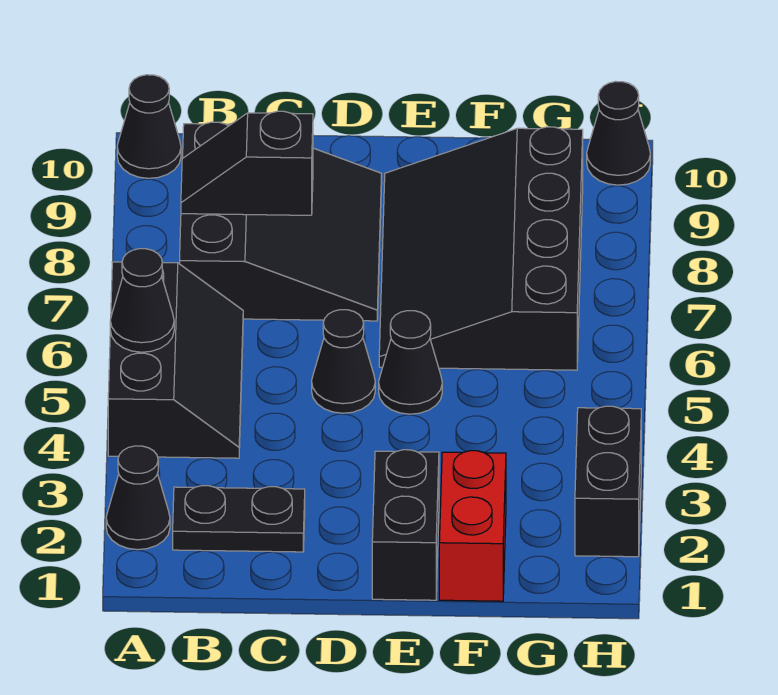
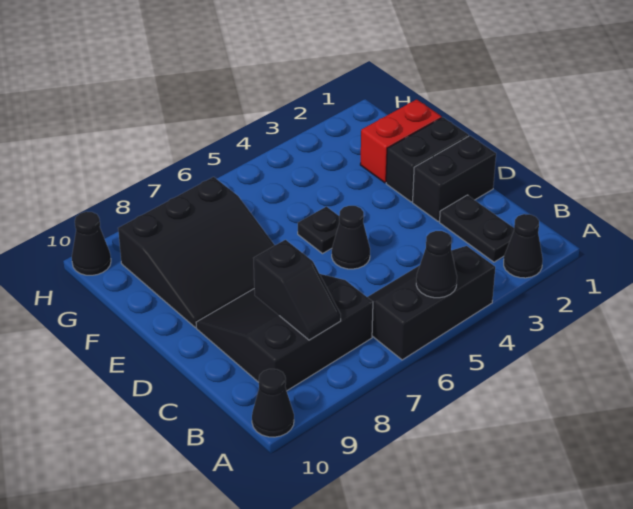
black cone E5 level 1 -> black plate E5 level 1
black slope E6:G9 level 1 top G -> black slope E7:G9 level 1 top G
black brick H2:H3 level 1 -> black brick D1:D2 level 1

